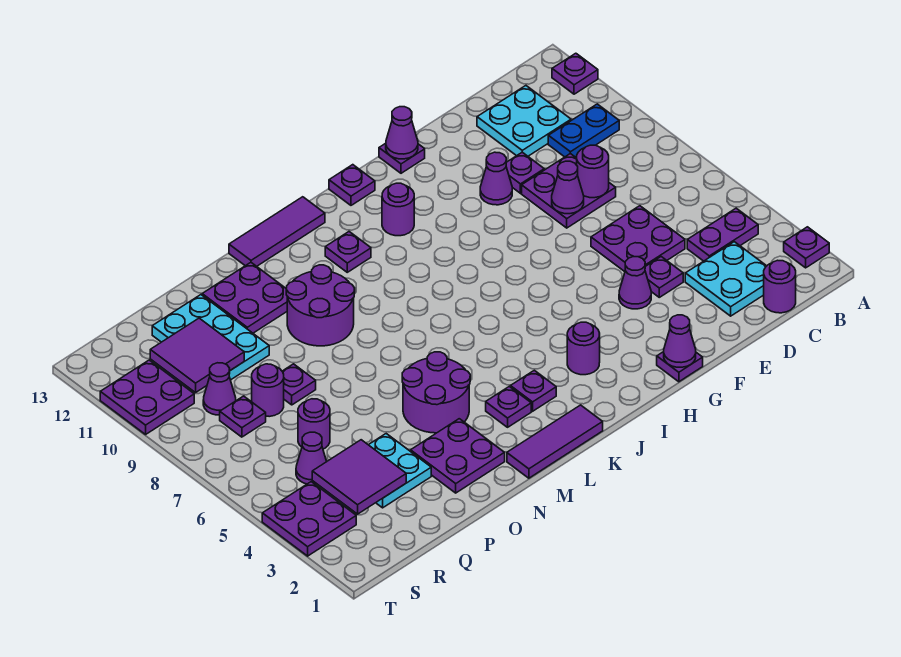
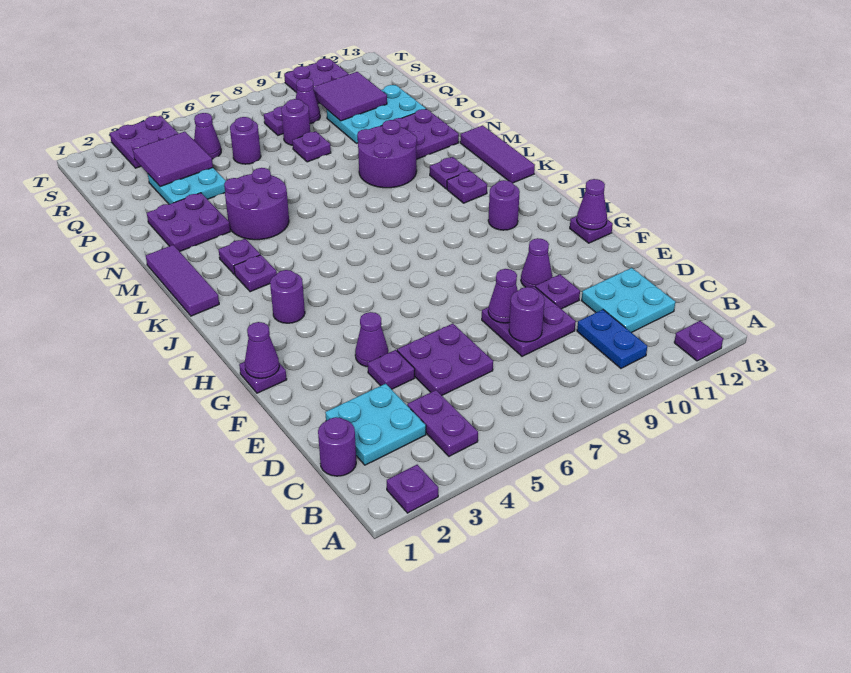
purple plate I13 level 1 -> purple plate L11 level 1

